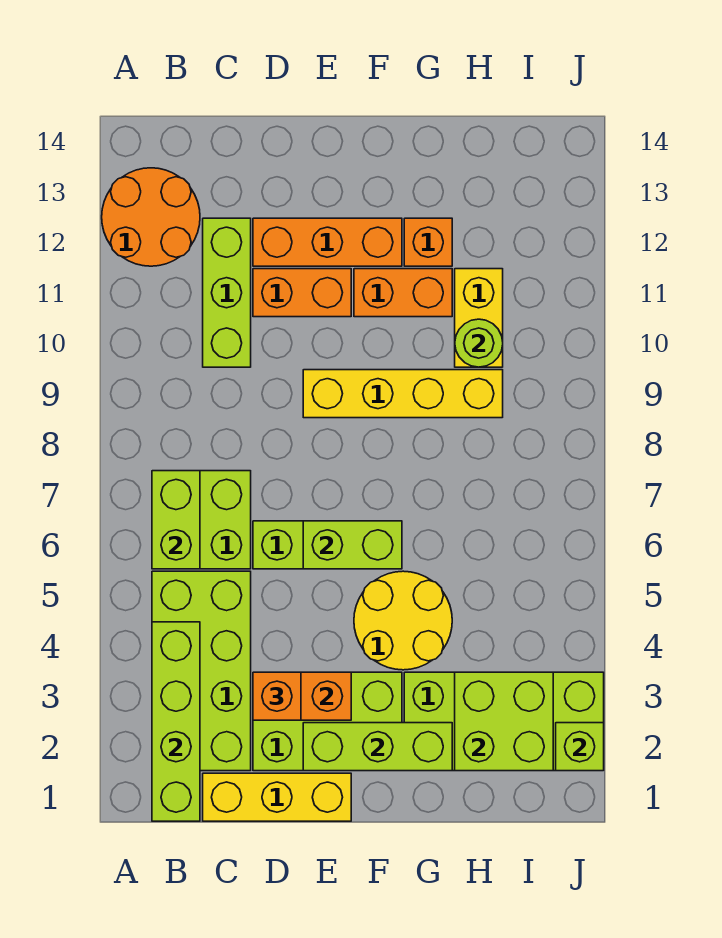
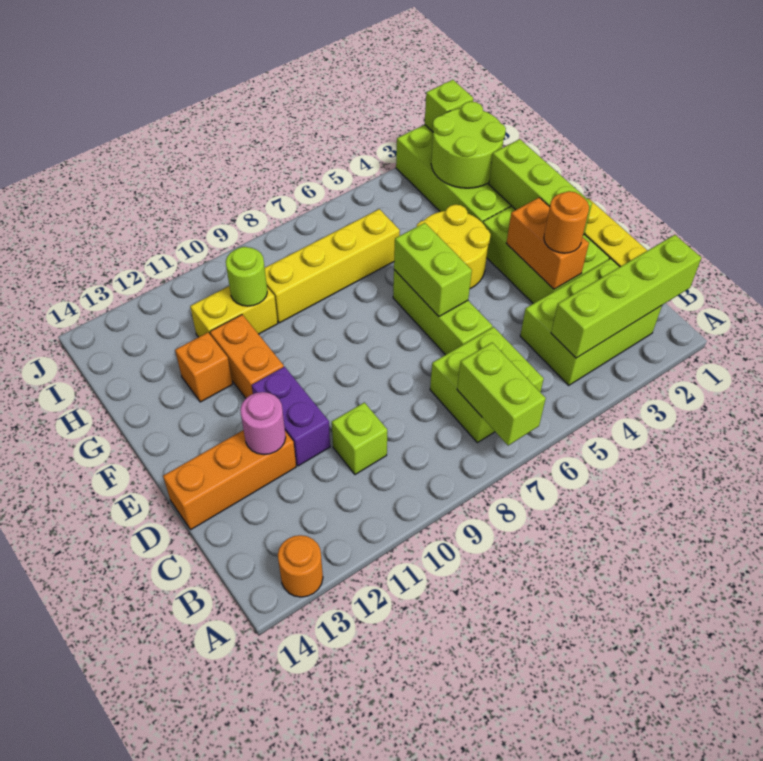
orange round brick A12:B13 level 1 -> orange round brick A13 level 1
lime brick B2:C5 level 1 -> lime brick B2:C4 level 1
lime brick B6:B7 level 2 -> lime brick A7:B7 level 2
lime brick C10:C12 level 1 -> lime brick C10 level 1
orange brick D3 level 3 -> orange round brick D3 level 3
orange brick D11:E11 level 1 -> purple brick D11:E11 level 1
orange brick D12:F12 level 1 -> orange brick D12:D14 level 1
none -> pink round brick D12 level 2
yellow brick E9:H9 level 1 -> yellow brick H6:H9 level 1
lime brick H2:I3 level 2 -> lime round brick H2:I3 level 2

